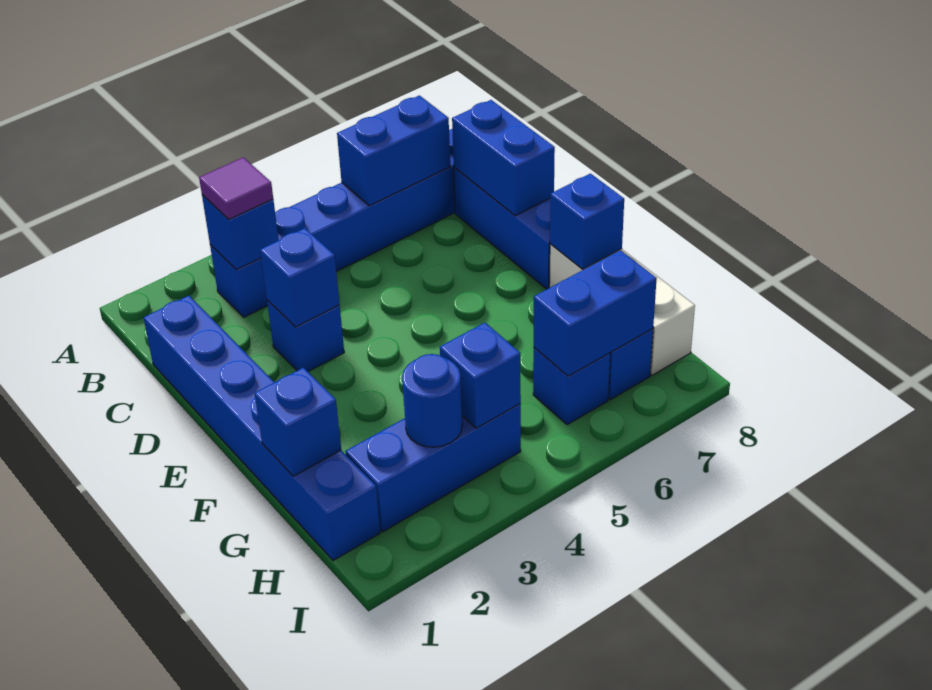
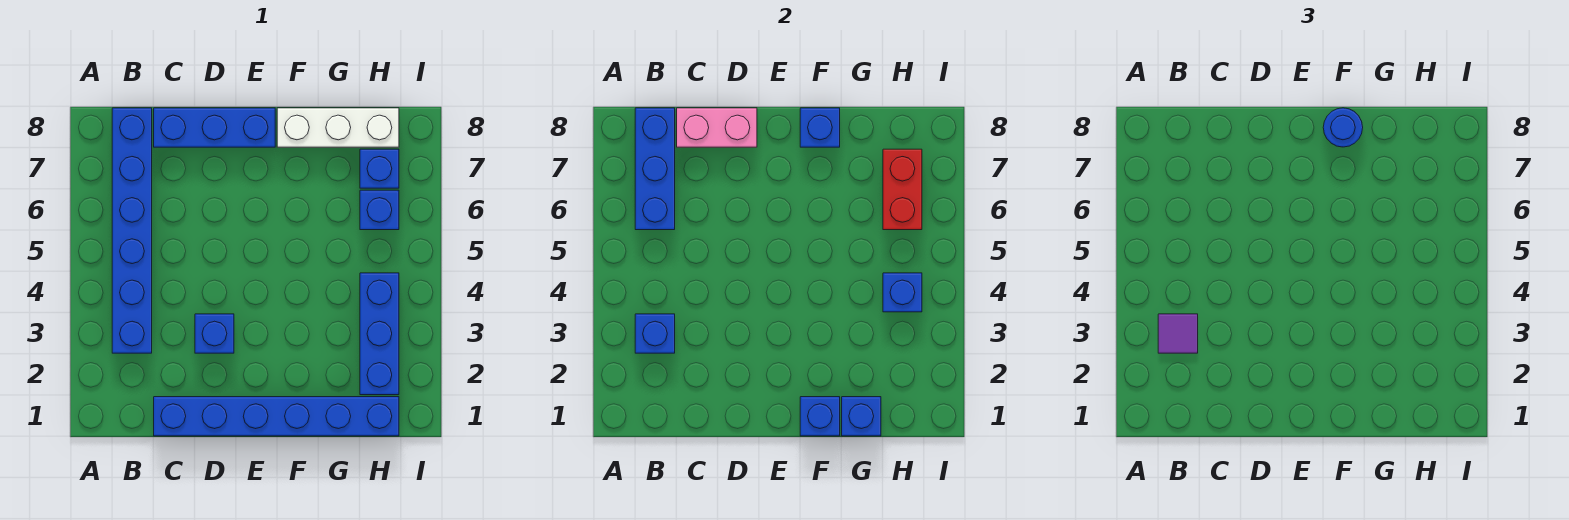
blue brick B6:B7 level 2 -> blue brick B6:B8 level 2
blue brick C8:D8 level 2 -> pink brick C8:D8 level 2
blue brick D3 level 2 -> blue brick F1 level 2
blue round brick H3 level 2 -> blue round brick F8 level 3
blue brick H6:H7 level 2 -> red brick H6:H7 level 2

